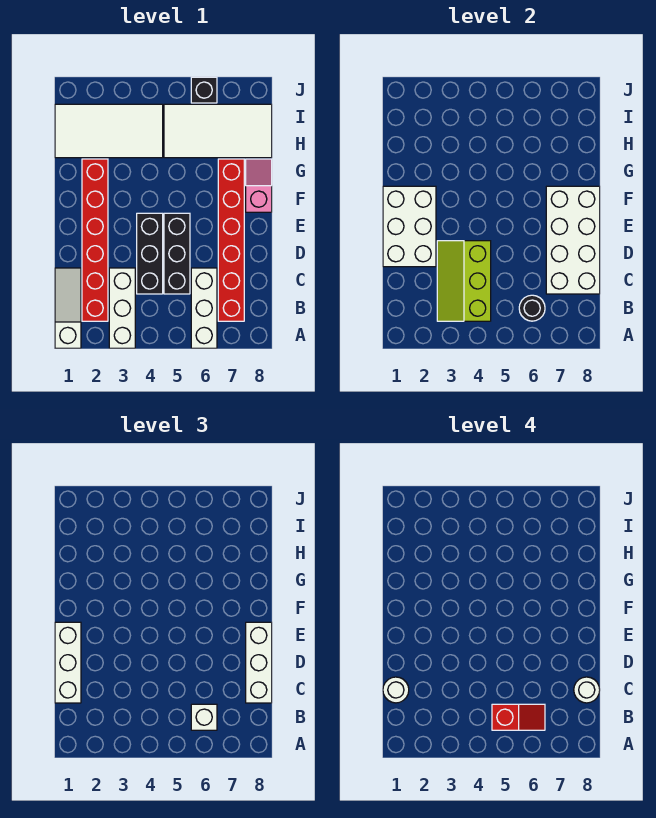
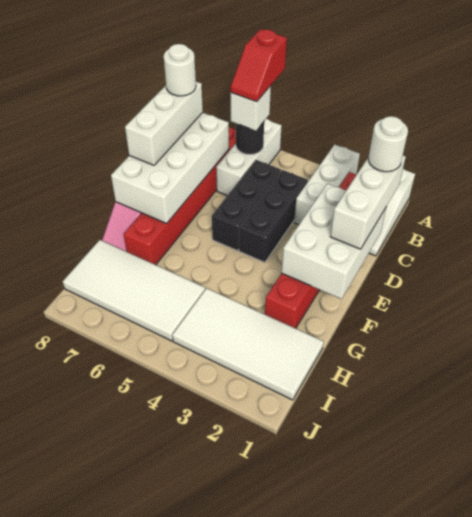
lime slope B3:D4 level 2 top 4 -> none
red slope B5:B6 level 4 top 5 -> red slope A6:B6 level 4 top A
black brick J6 level 1 -> none

